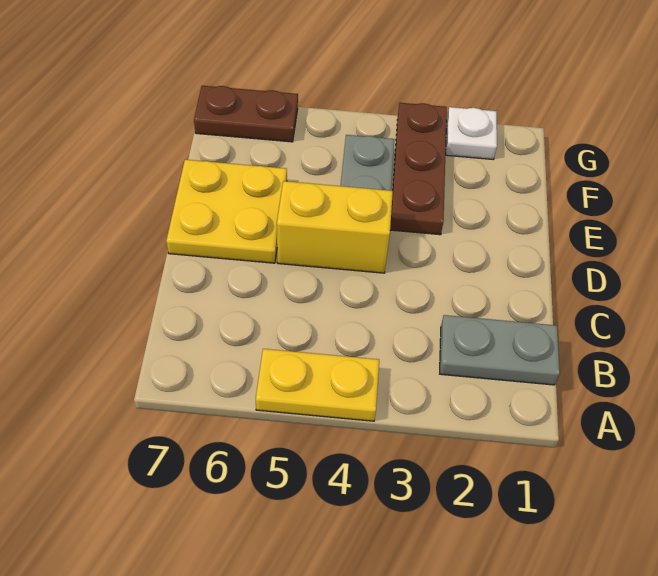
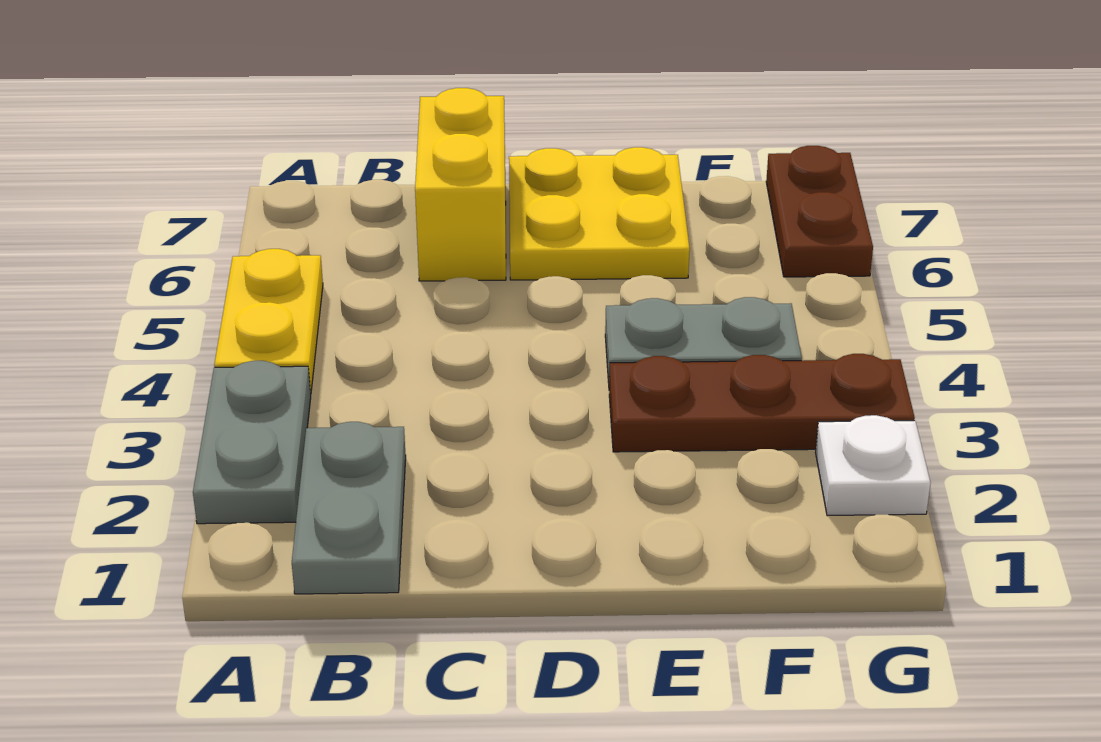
none -> grey plate A2:A3 level 1
yellow brick D4:D5 level 1 -> yellow brick C6:C7 level 1

